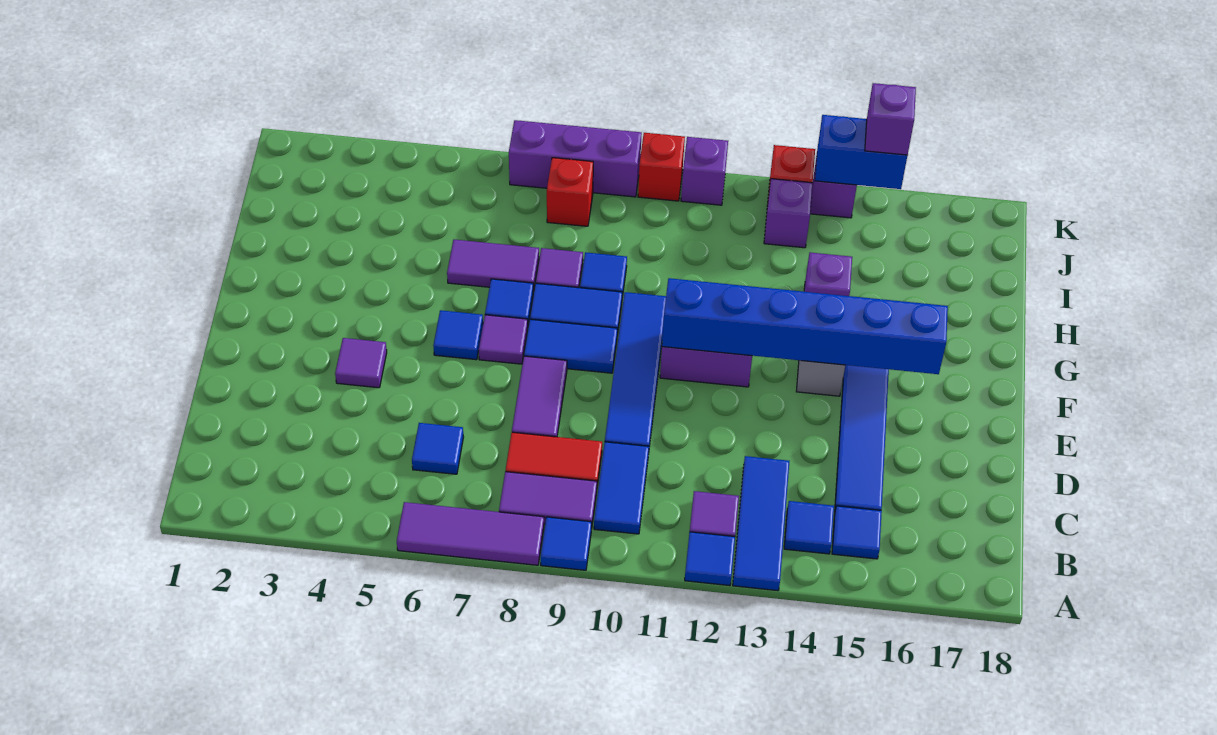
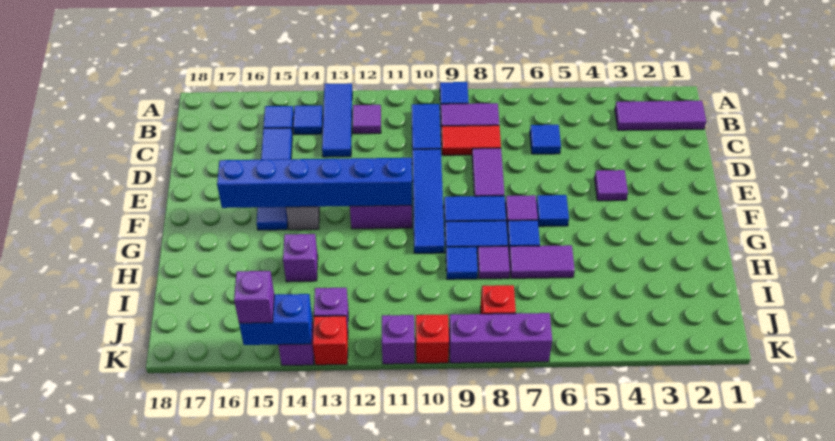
purple tile A6:A8 level 1 -> purple tile B1:B3 level 1
blue tile A12 level 1 -> none

